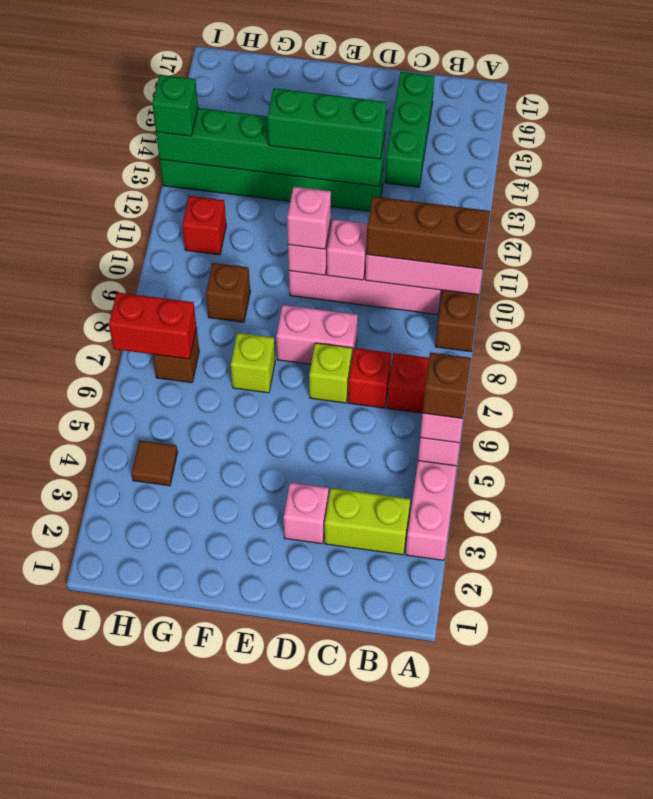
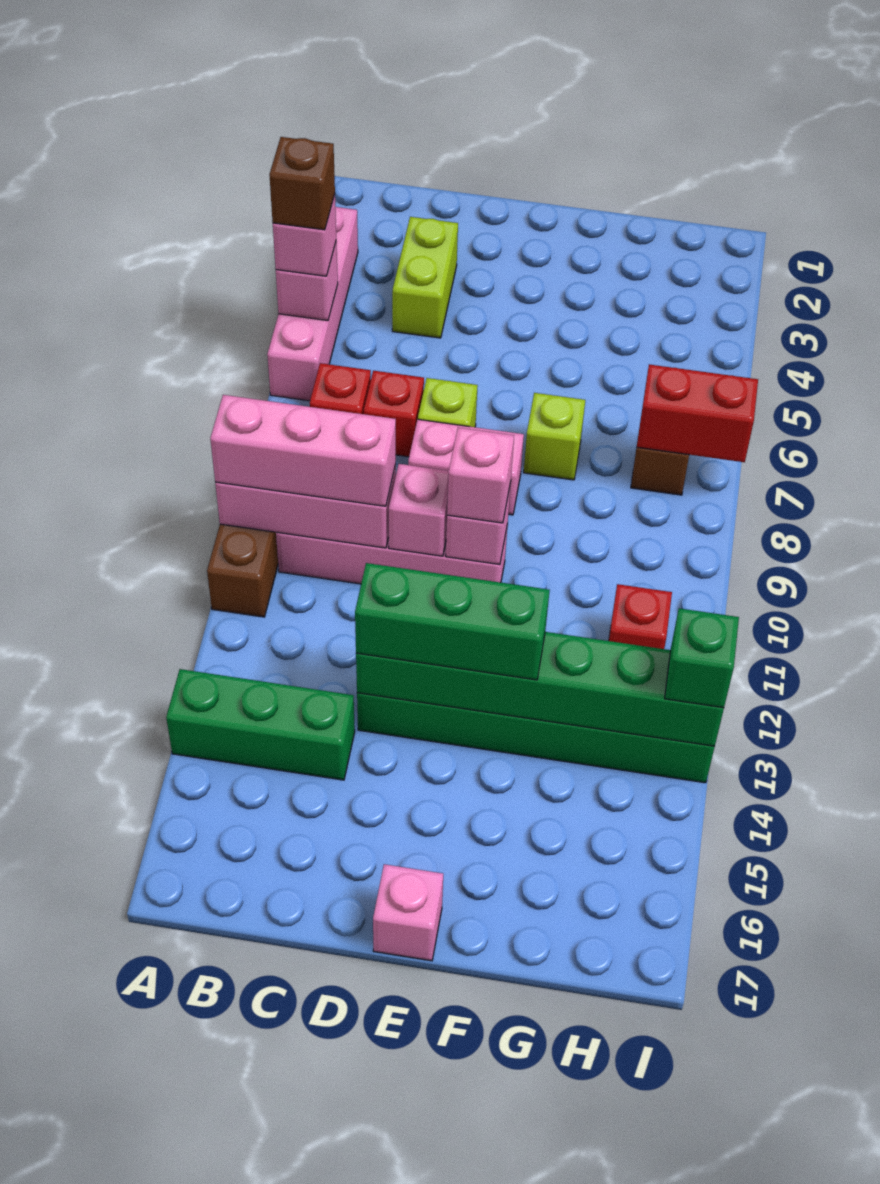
brown brick A10:C10 level 3 -> pink brick A10:C10 level 3
lime brick B3:C3 level 1 -> lime brick C3:C4 level 1
green brick C14:C16 level 1 -> green brick A14:C14 level 1
pink brick D3 level 1 -> pink brick E17 level 1
brown brick G9 level 1 -> none
brown tile H4 level 1 -> none

